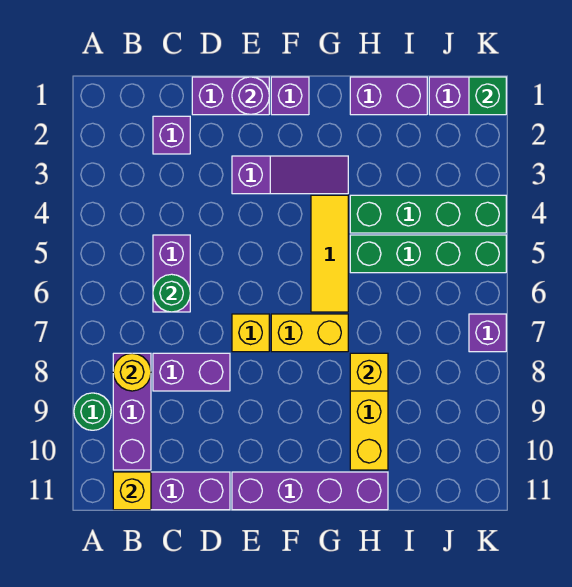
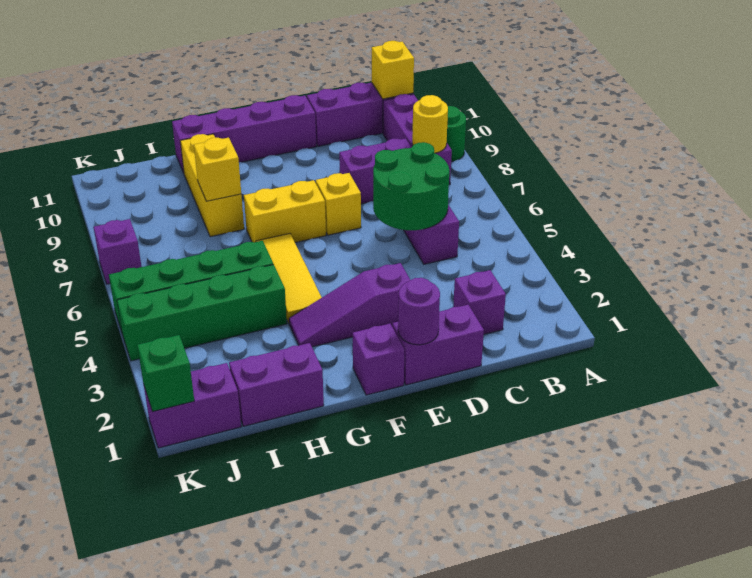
green round brick C6 level 2 -> green round brick C5:D6 level 2

